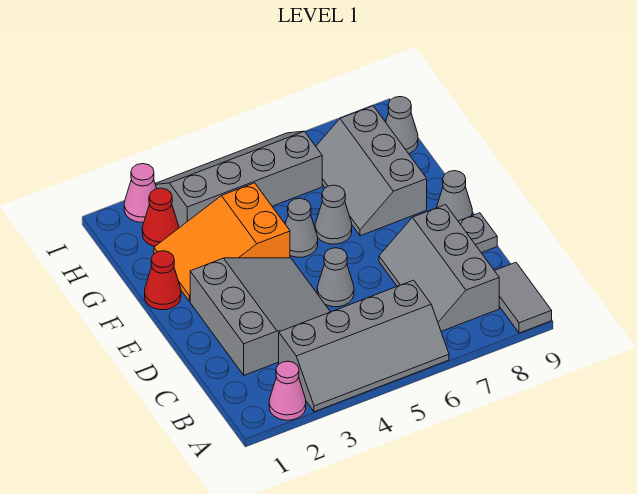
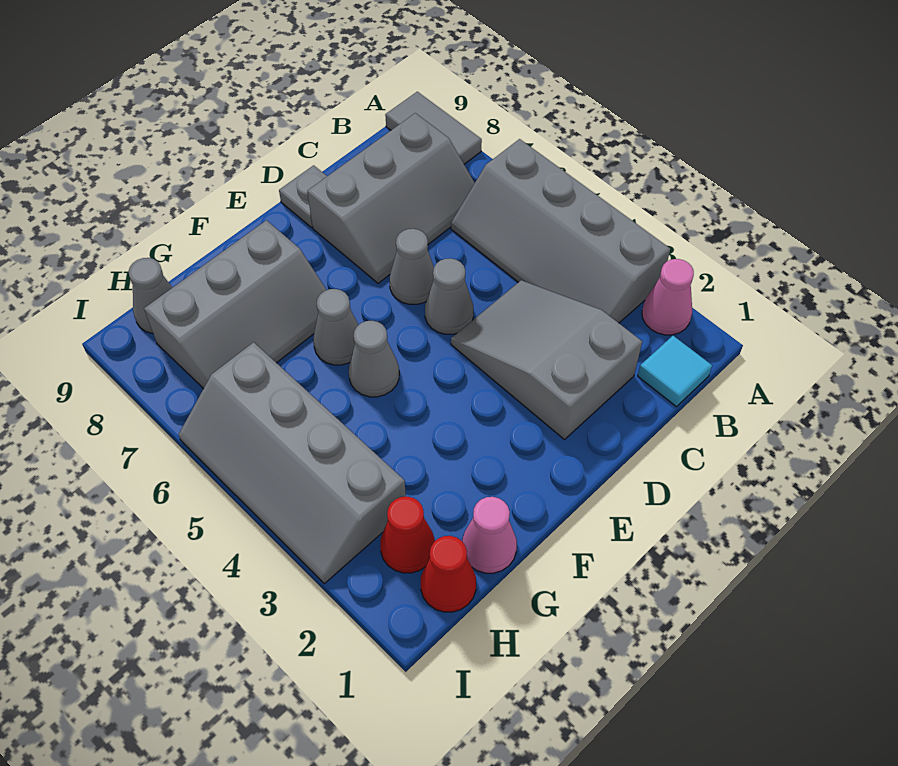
grey slope A3:B6 level 1 top B -> grey slope A3:B6 level 1 top A
grey tile A9:B9 level 1 -> grey tile A8:A9 level 1
none -> cyan tile B1 level 1
grey slope C2:E4 level 1 top 2 -> grey slope C2:D4 level 1 top 2
grey cone E9 level 1 -> grey cone D6 level 1
red cone F1 level 1 -> red cone H1 level 1
orange slope F2:G4 level 1 top 4 -> none
pink cone I2 level 1 -> pink cone G1 level 1

